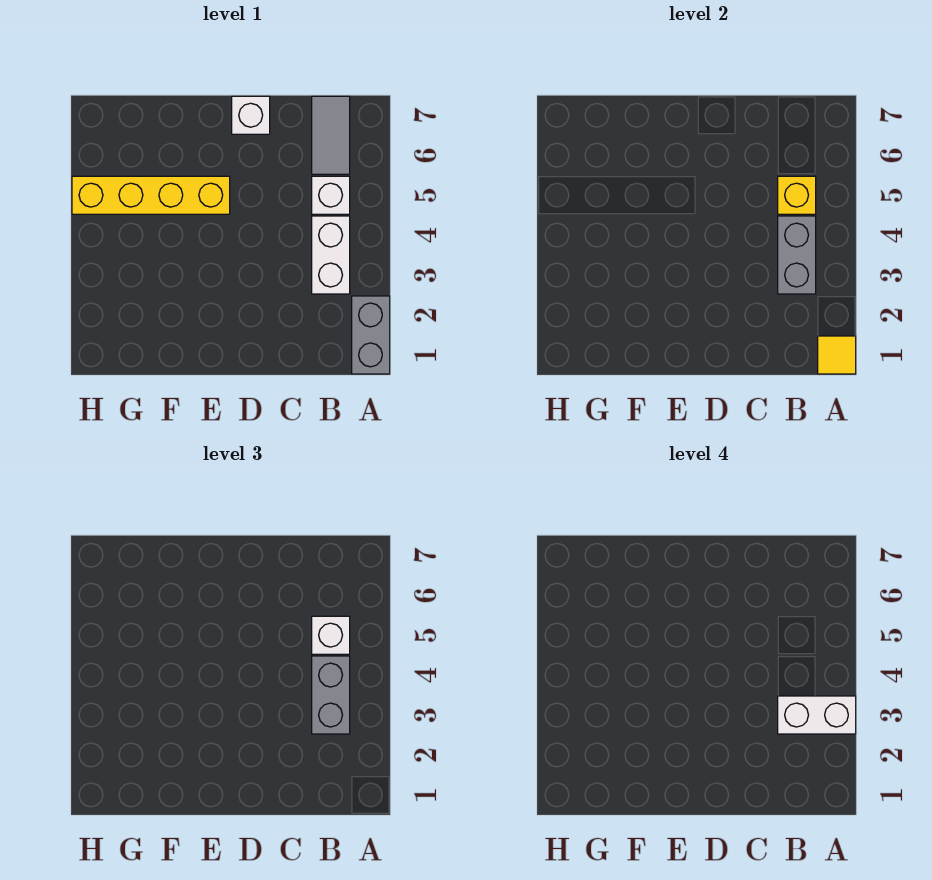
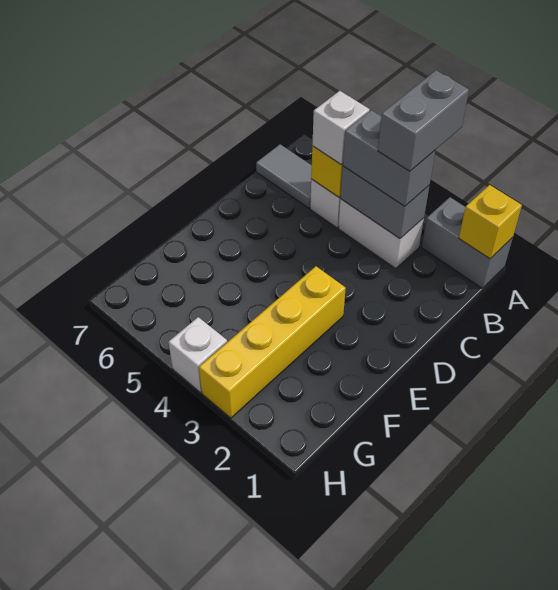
yellow tile A1 level 2 -> yellow brick A1 level 2
white brick A3:B3 level 4 -> grey brick A3:B3 level 4
white brick D7 level 1 -> white brick H4 level 1
yellow brick E5:H5 level 1 -> yellow brick E3:H3 level 1

